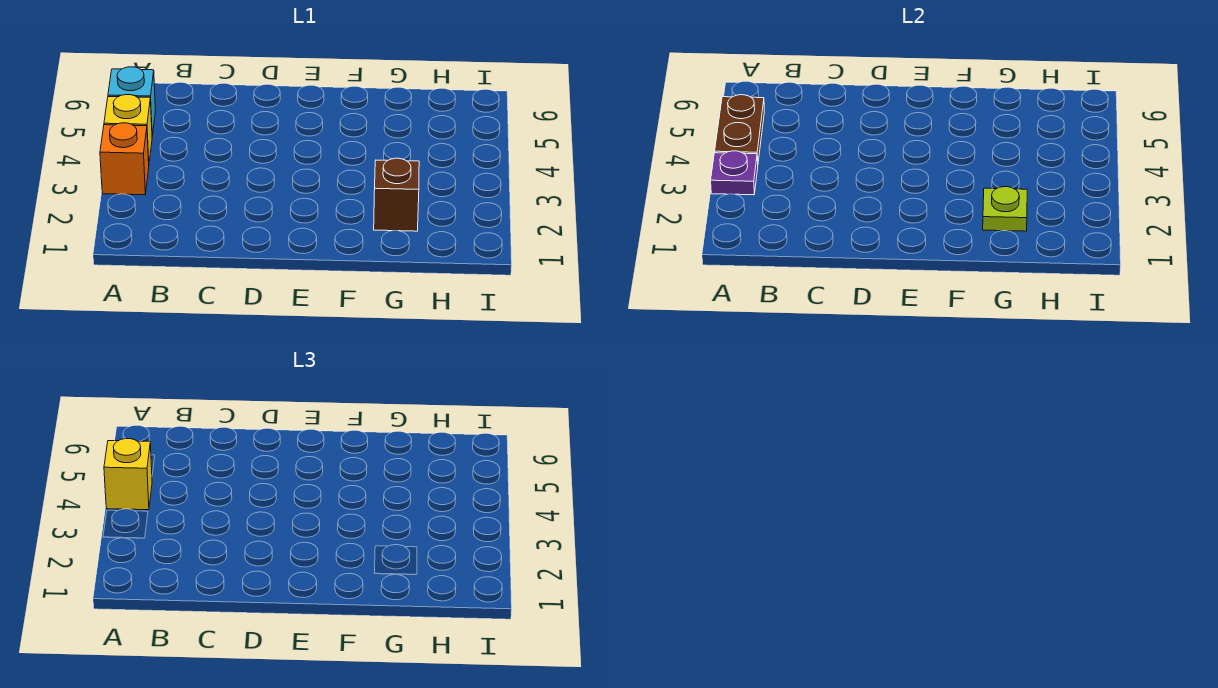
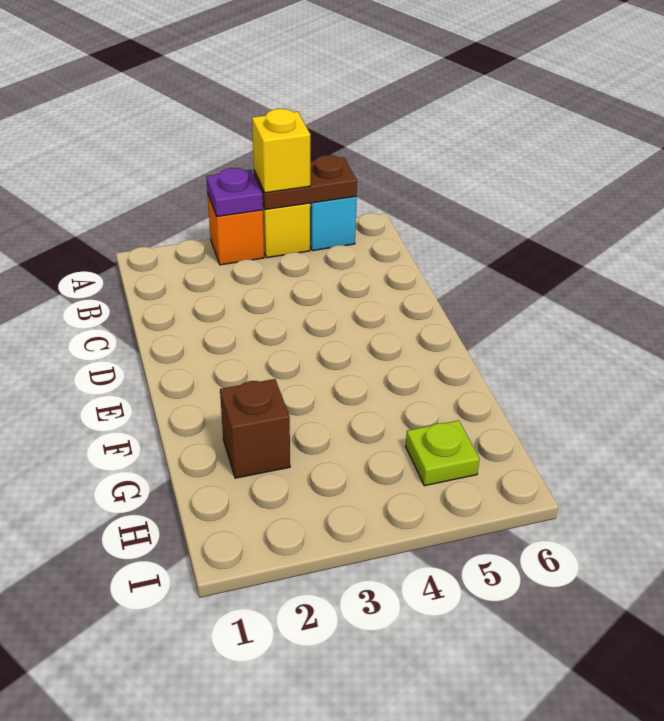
lime plate G2 level 2 -> lime plate H5 level 1

